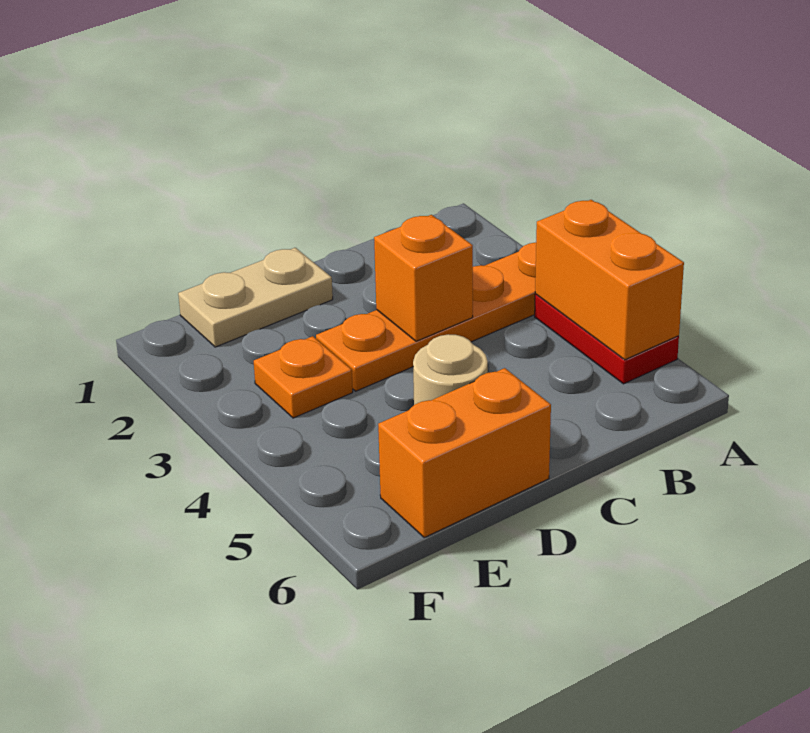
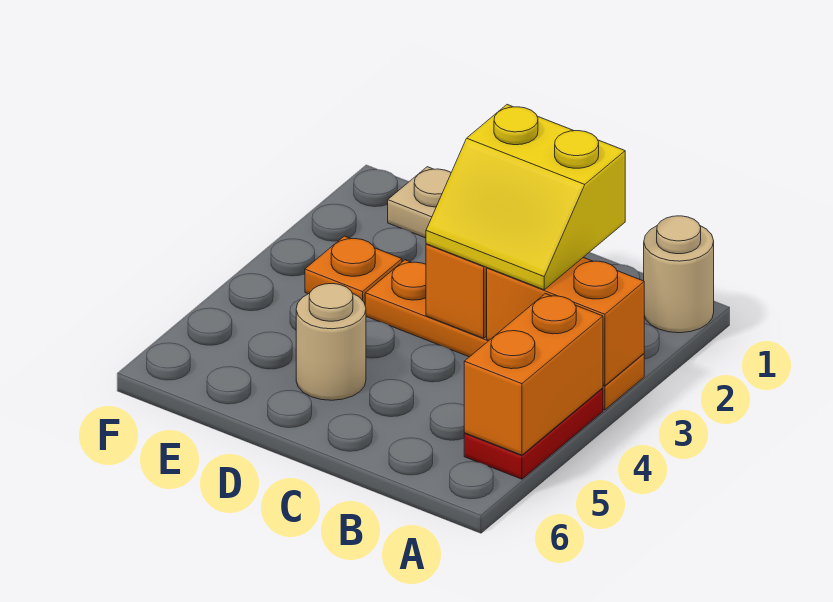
none -> tan round brick A1 level 1
none -> yellow slope B2:C3 level 3 top 2
orange brick D6:E6 level 1 -> orange brick A3:B3 level 2

